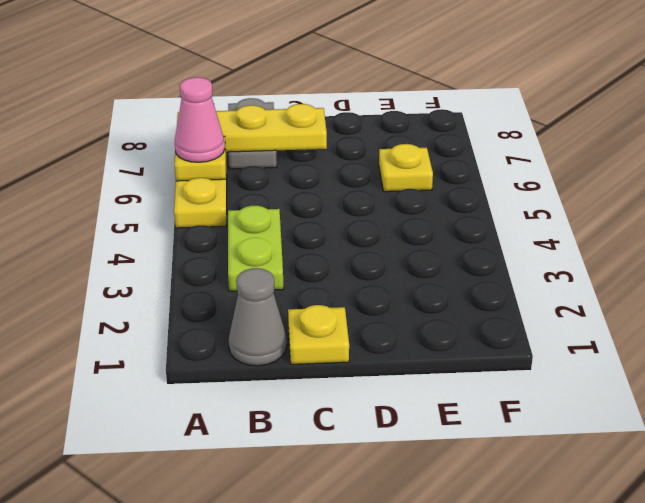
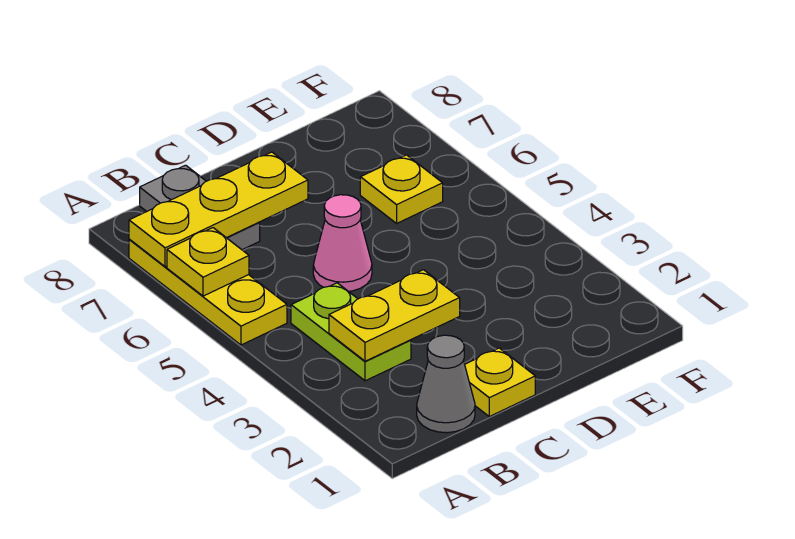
pink cone A6 level 3 -> pink cone C5 level 1
none -> yellow plate B3:C3 level 2

